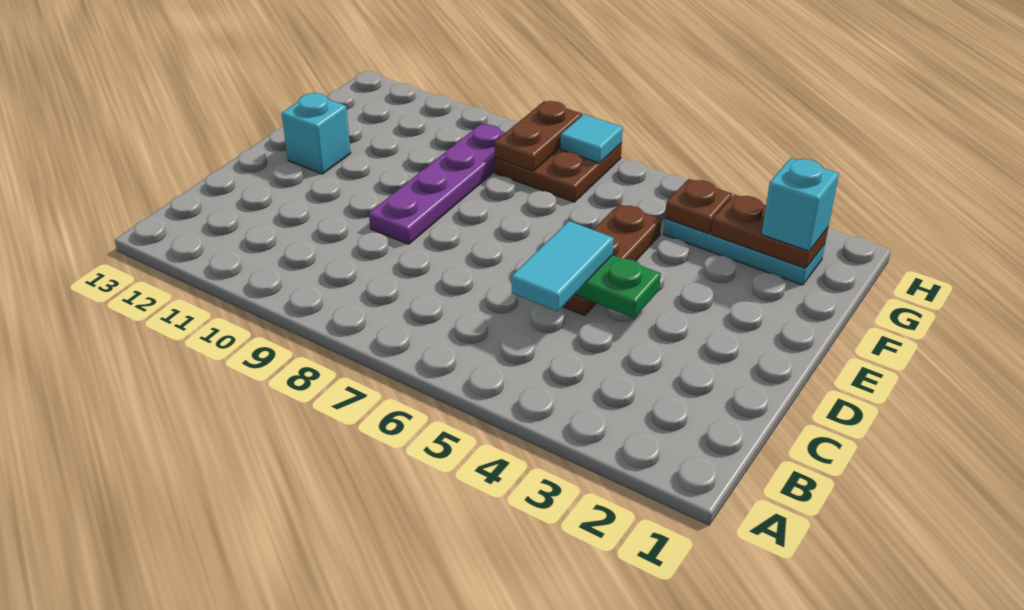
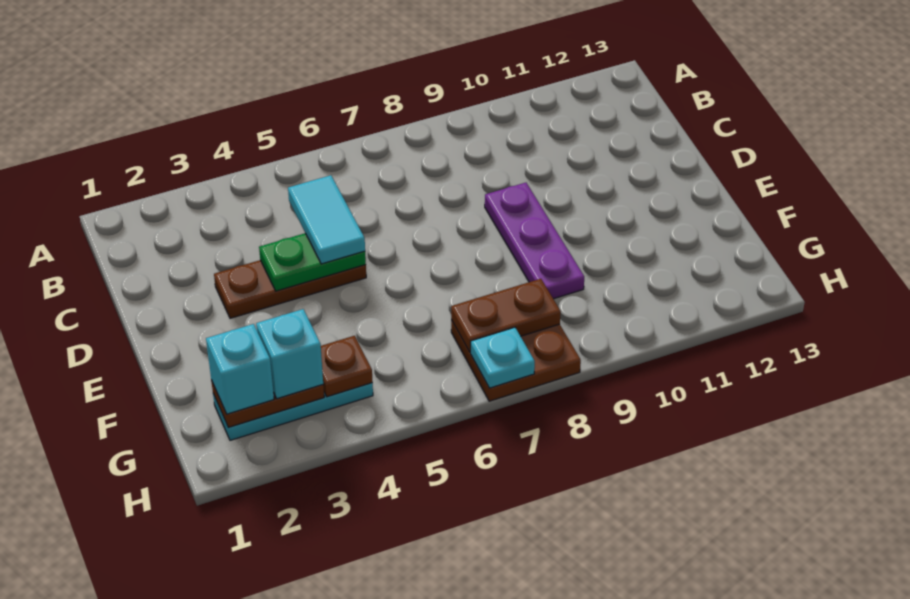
brown plate D5:F5 level 1 -> brown plate D3:D5 level 1
purple plate D9:G9 level 1 -> purple plate D9:F9 level 1
cyan brick E12 level 1 -> cyan brick G3 level 3
brown plate G8:H8 level 2 -> brown plate G7:G8 level 2
cyan tile H7 level 2 -> cyan plate H7 level 2

